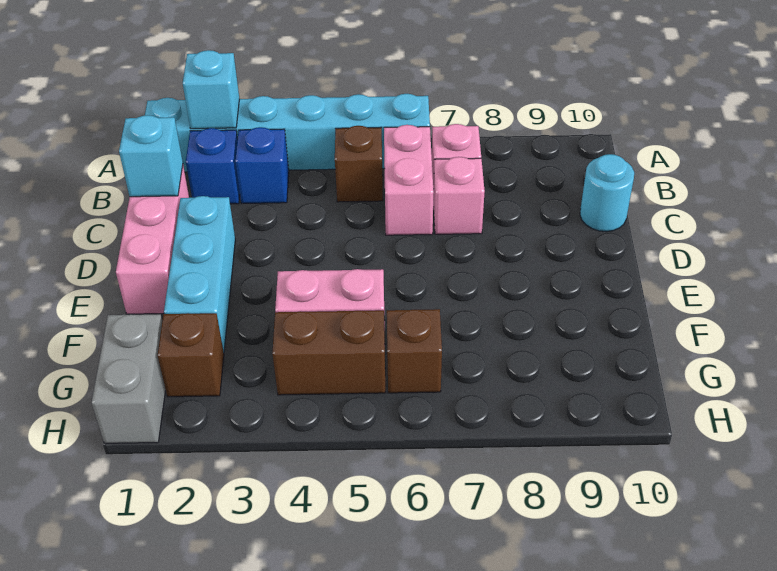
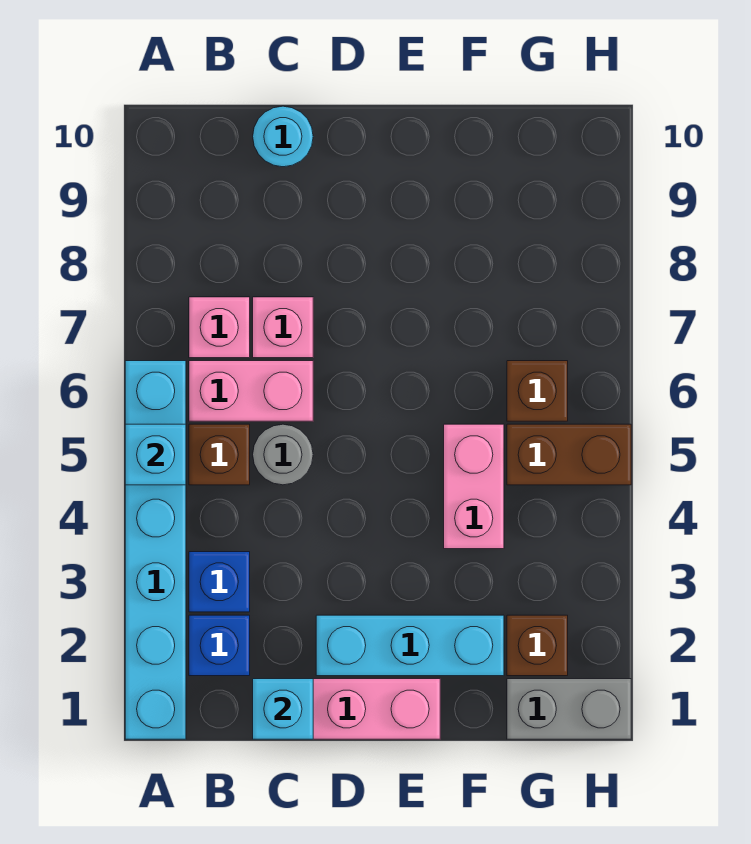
cyan brick A2 level 2 -> cyan brick A5 level 2
none -> grey round brick C5 level 1
brown brick G4:G5 level 1 -> brown brick G5:H5 level 1

